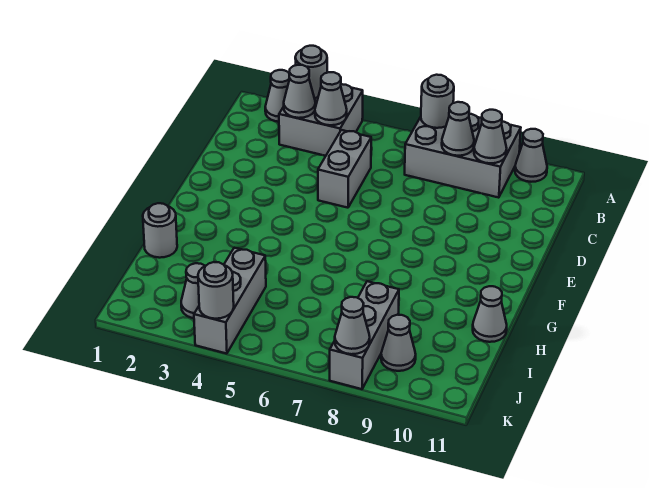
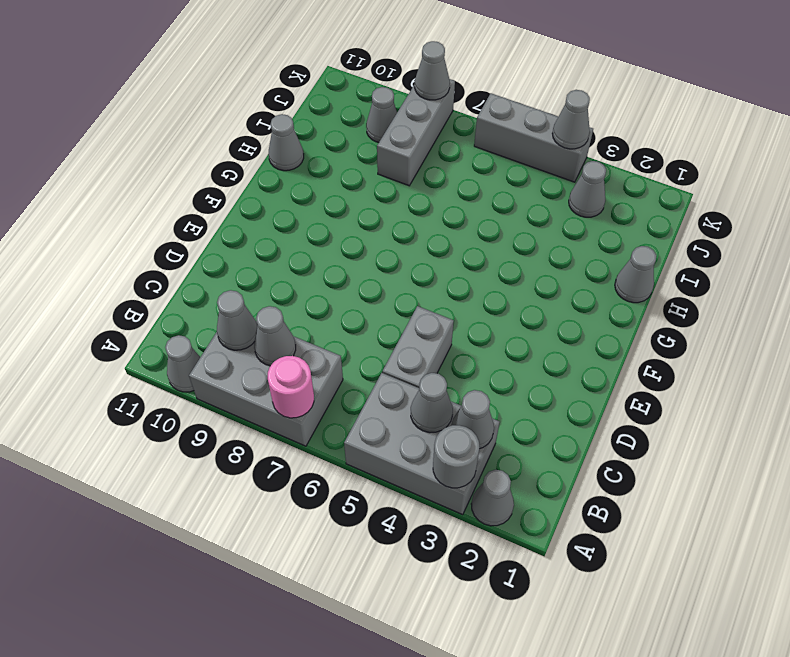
grey brick A3:B4 level 1 -> grey brick A3:B5 level 1
grey round brick A7 level 2 -> pink round brick A7 level 2
grey round brick H1 level 1 -> grey cone H1 level 1
grey brick I4:K4 level 1 -> grey brick K4:K6 level 1
grey round brick K4 level 2 -> grey cone K4 level 2

